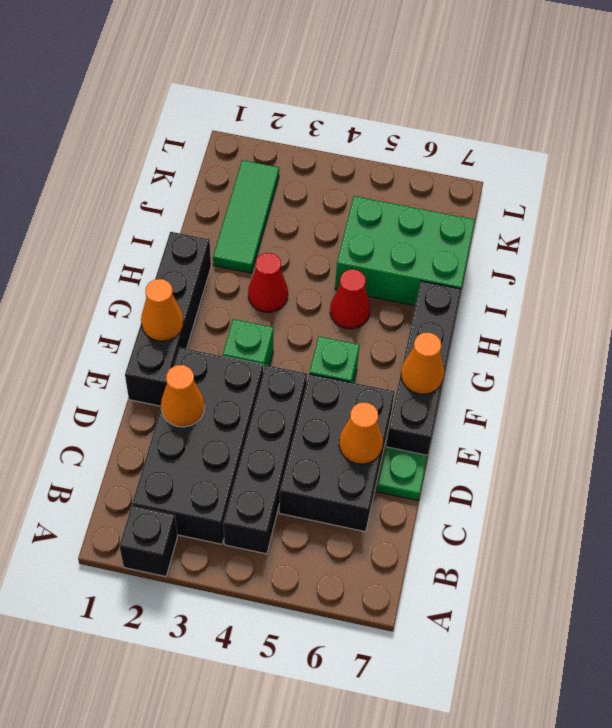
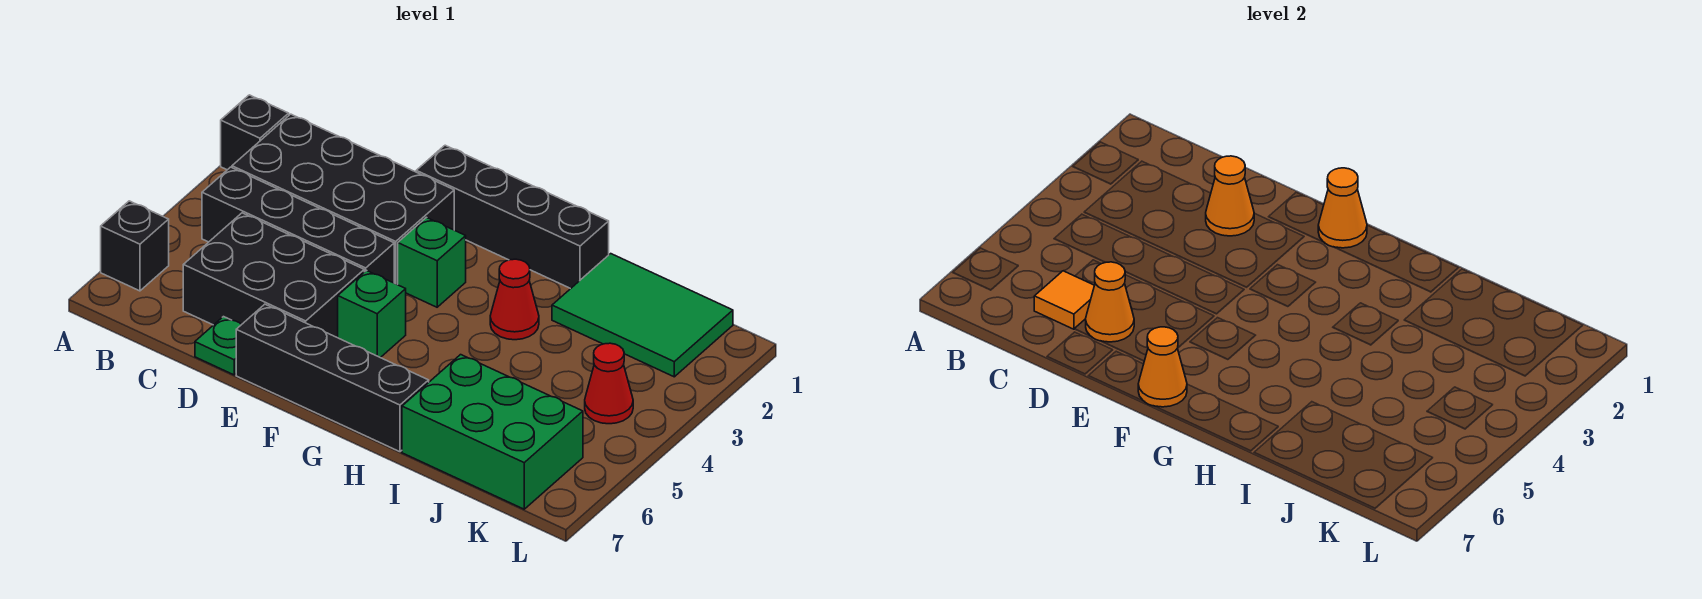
none -> black brick A6 level 1
none -> orange tile C6 level 2
red cone H5 level 1 -> red cone K4 level 1
green tile I2:K2 level 1 -> green tile I1:K2 level 1
green brick I5:J7 level 1 -> green brick I6:K7 level 1

